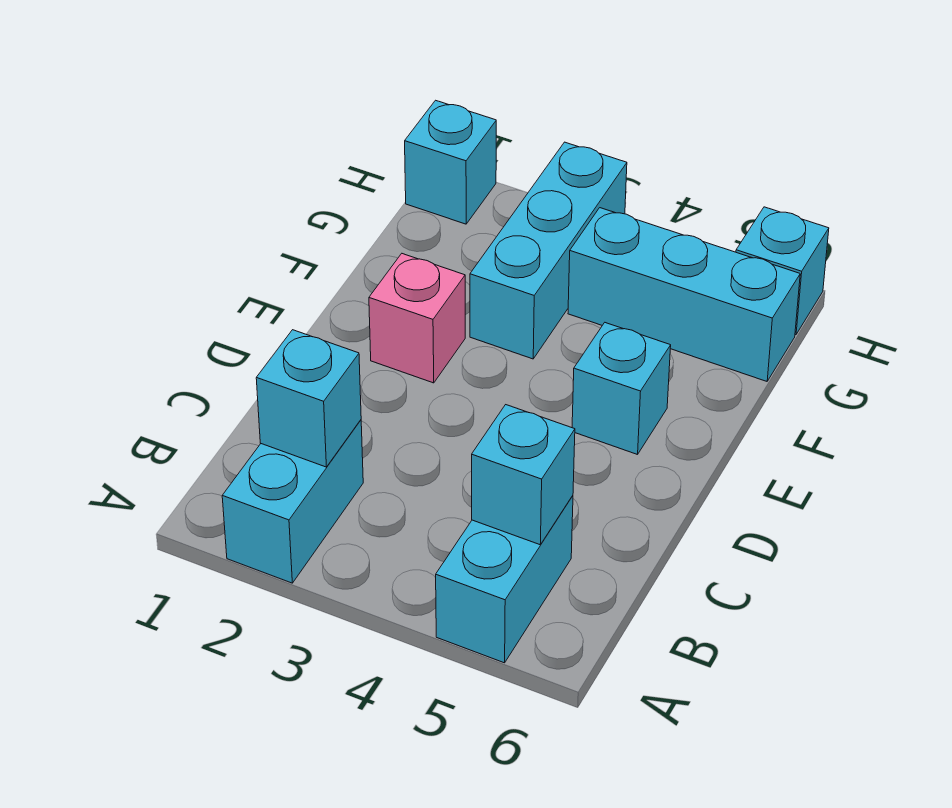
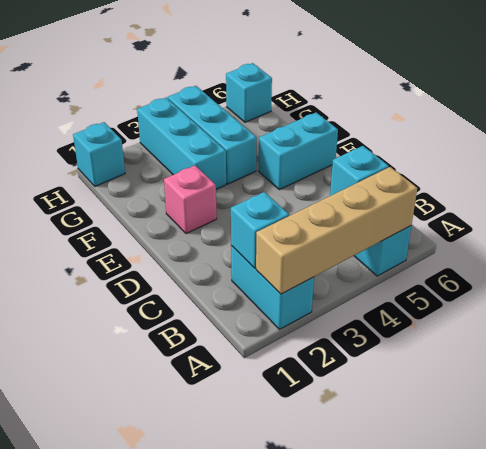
none -> tan brick A2:A5 level 2
cyan brick E5 level 1 -> cyan brick E5:E6 level 1
cyan brick G4:G6 level 1 -> cyan brick F4:H4 level 1

